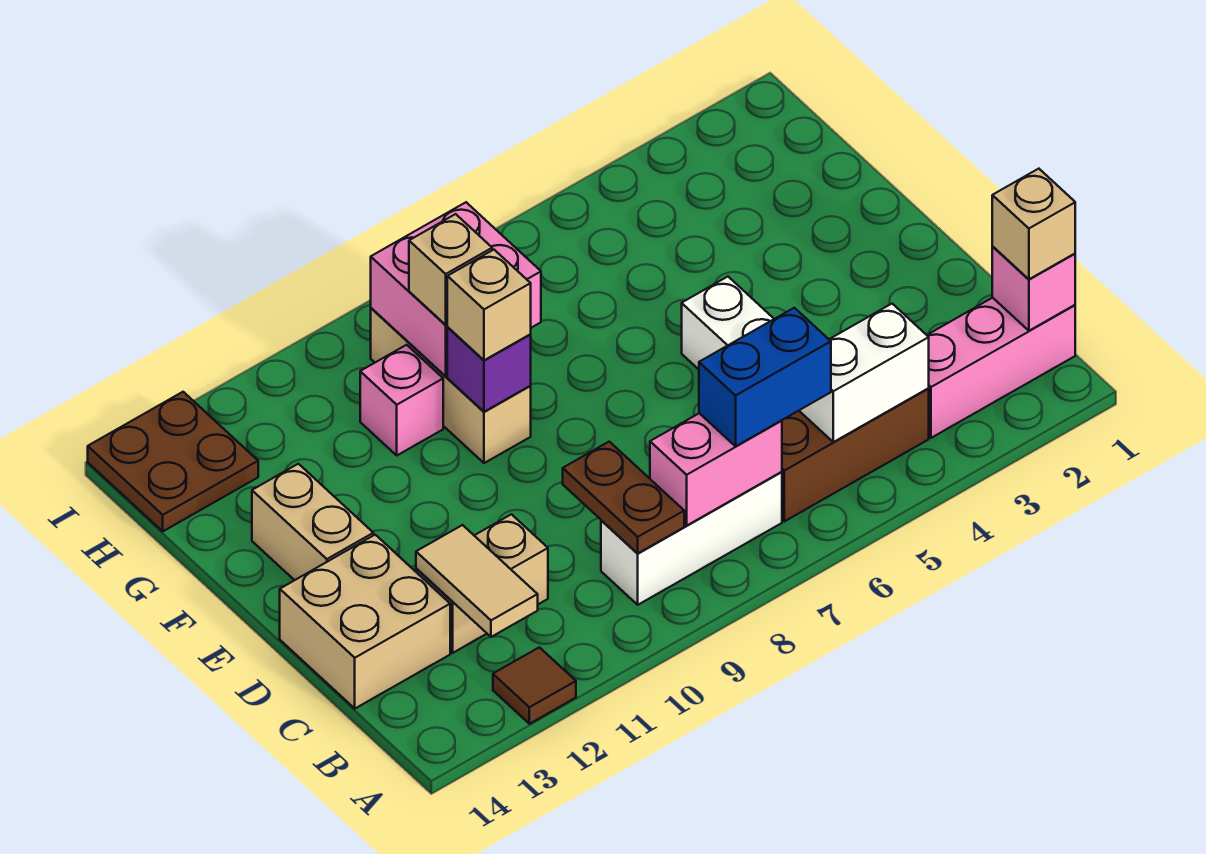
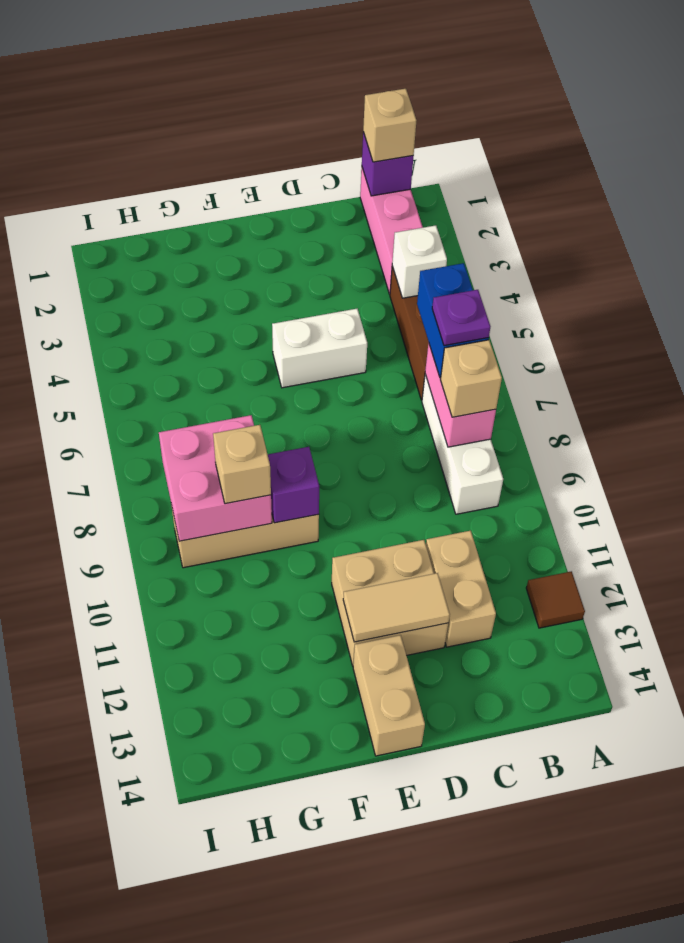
pink brick B1 level 2 -> purple brick B1 level 2
white brick B4:B5 level 2 -> white brick B4 level 2
none -> purple plate B7 level 4
brown plate B9:C9 level 2 -> none
tan tile B12:C12 level 2 -> tan tile D12:E12 level 2
tan brick C13:D14 level 1 -> tan brick D11:E12 level 1
tan brick E13:F13 level 1 -> tan brick E13:E14 level 1
tan brick F9 level 3 -> tan brick B8 level 3
pink brick G10 level 1 -> none
brown plate H13:I14 level 1 -> none

